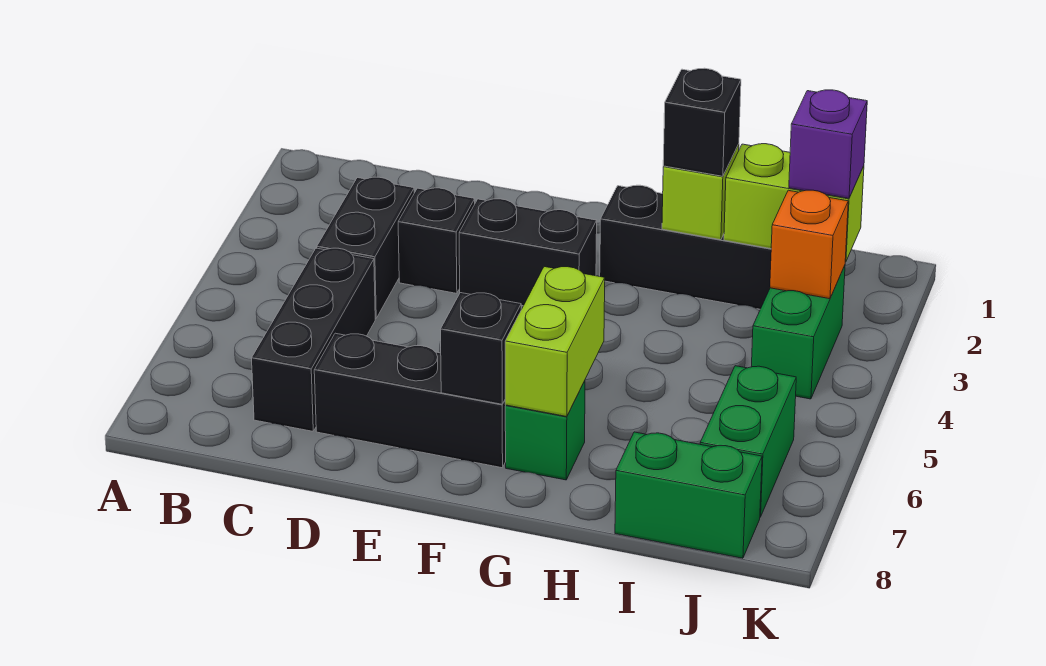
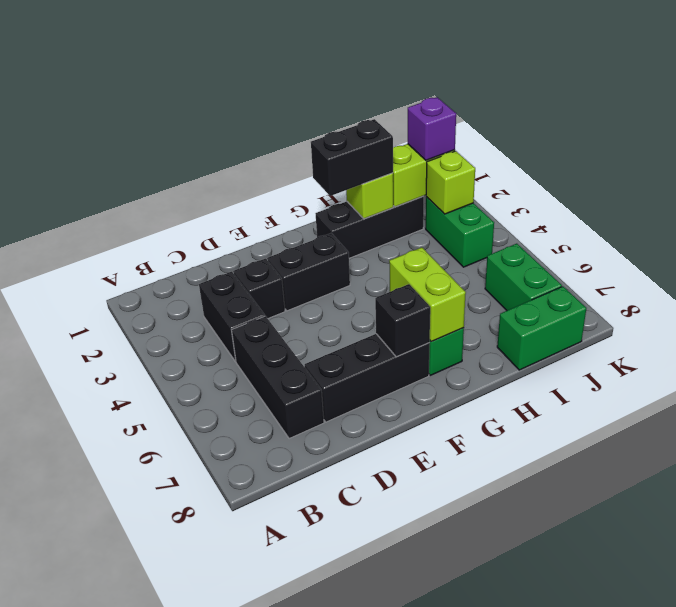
black brick H2 level 3 -> black brick G2:H2 level 3
orange brick J3 level 2 -> lime brick J3 level 2

